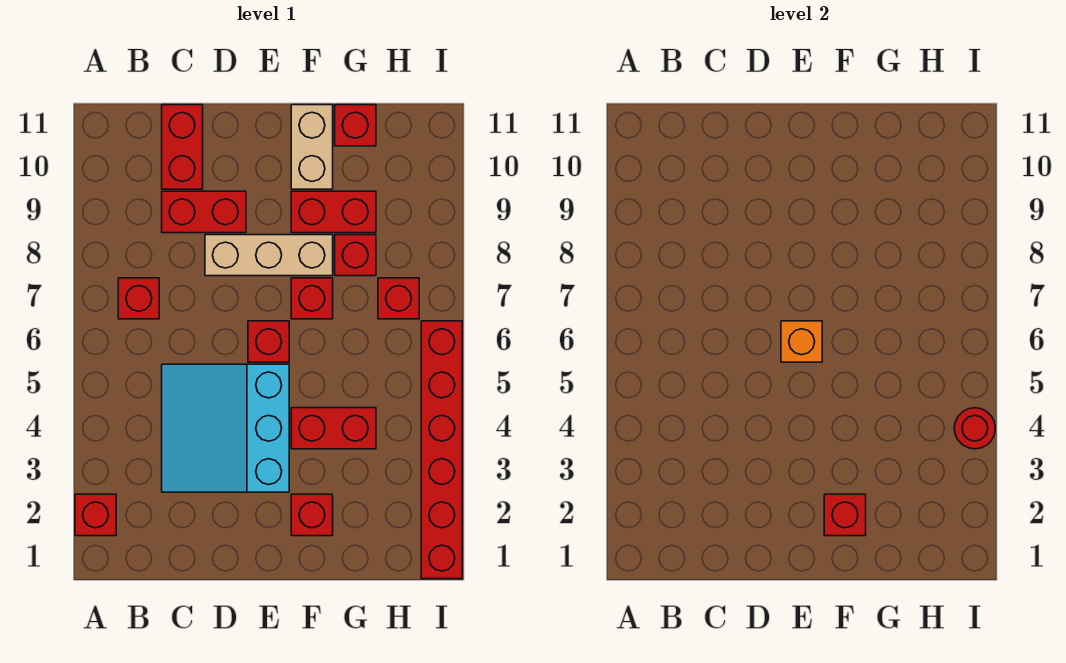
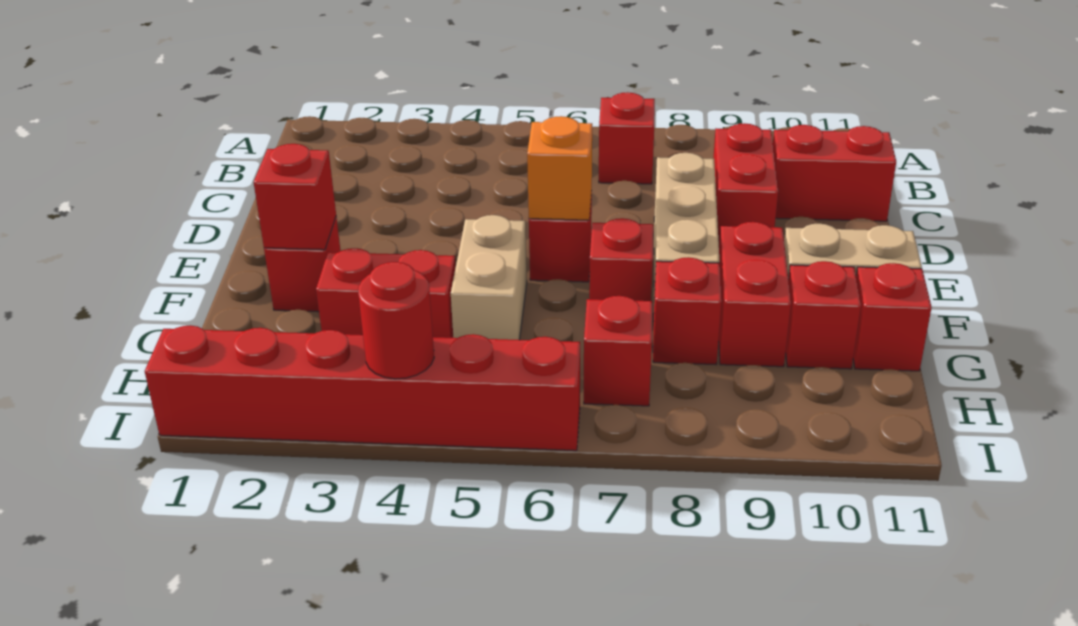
red brick A2 level 1 -> red brick G10 level 1
cyan slope C3:E5 level 1 top E -> none
red brick F4:G4 level 1 -> red brick G3:G4 level 1
none -> tan brick F5:G5 level 1

